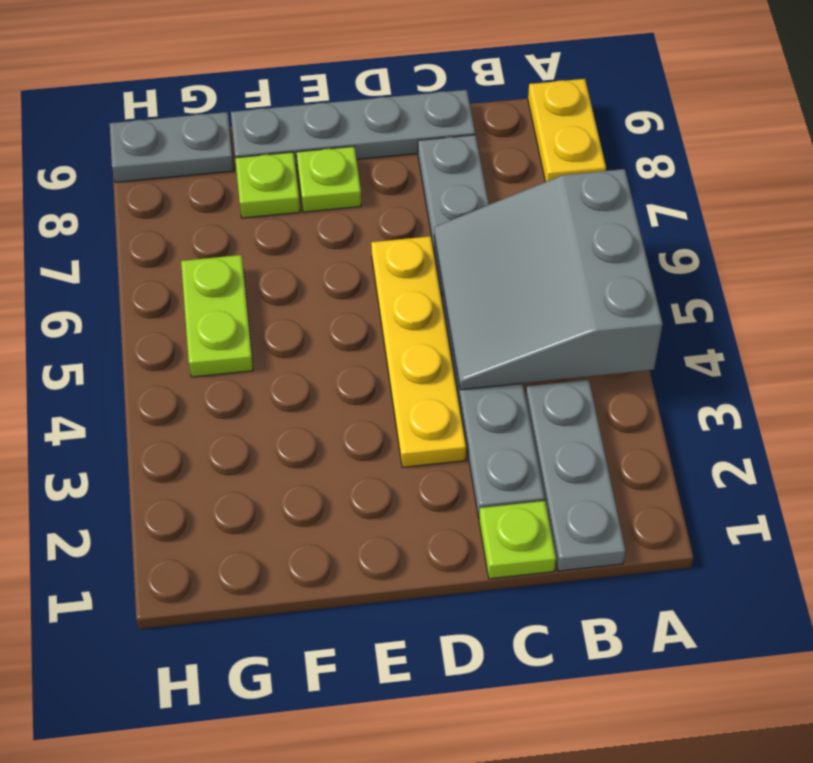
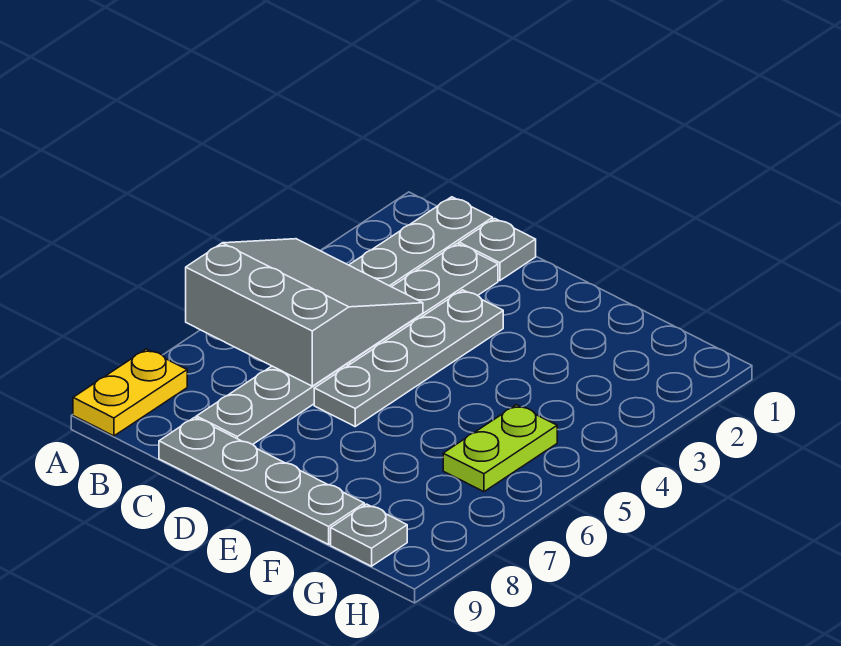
grey slope A4:C6 level 2 top A -> grey slope A4:C6 level 2 top 6
lime plate C1 level 1 -> grey plate C1 level 1
yellow plate D3:D6 level 1 -> grey plate D3:D6 level 1
lime plate E8 level 1 -> none
lime plate F8 level 1 -> none
grey plate G9:H9 level 1 -> grey plate G9 level 1

